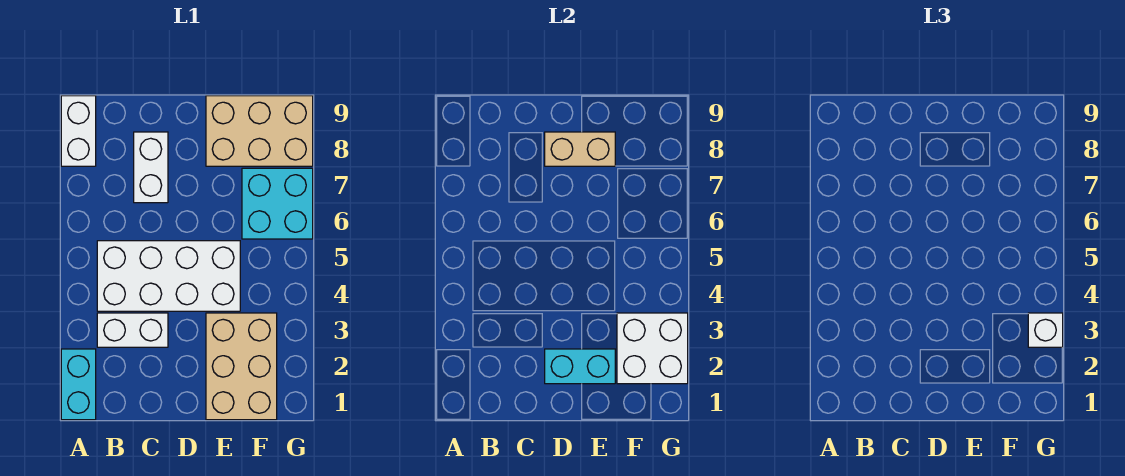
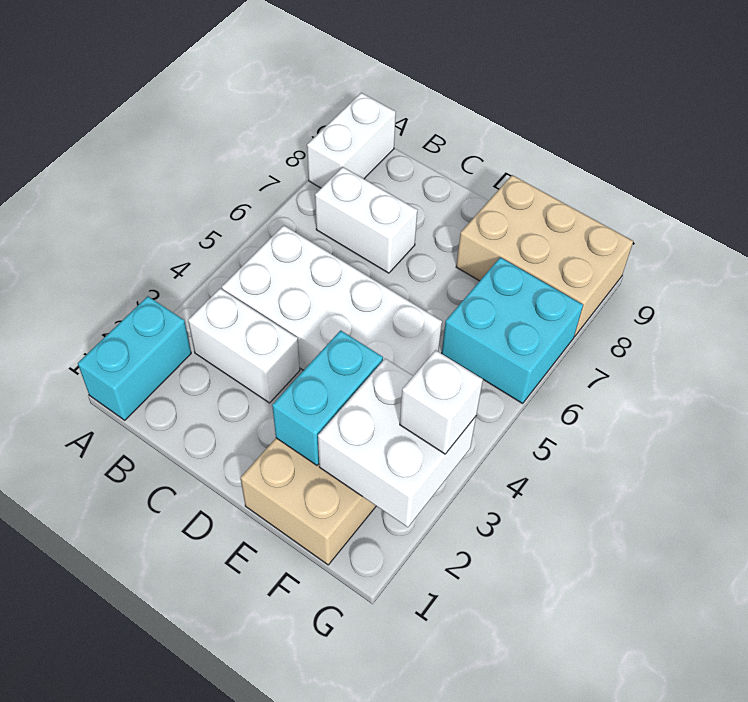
white brick C7:C8 level 1 -> white brick B7:C7 level 1
cyan brick D2:E2 level 2 -> cyan brick E2:E3 level 2
tan brick D8:E8 level 2 -> none

